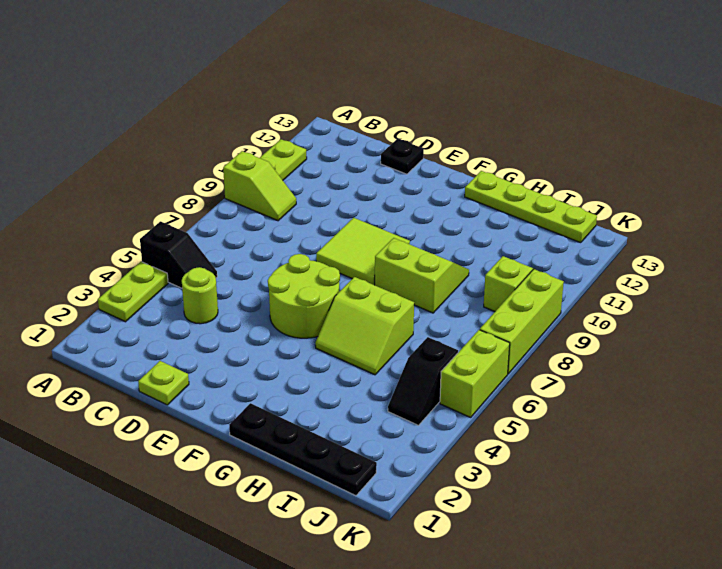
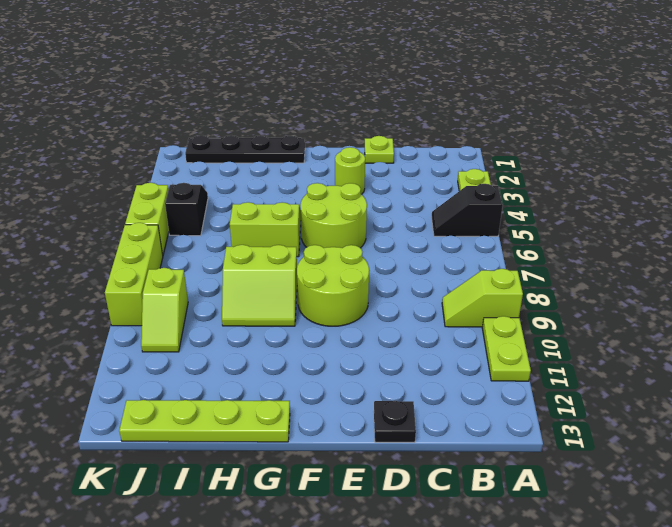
lime round brick C4 level 1 -> lime round brick E3 level 1
lime tile E8:F9 level 1 -> lime round brick E8:F9 level 1

